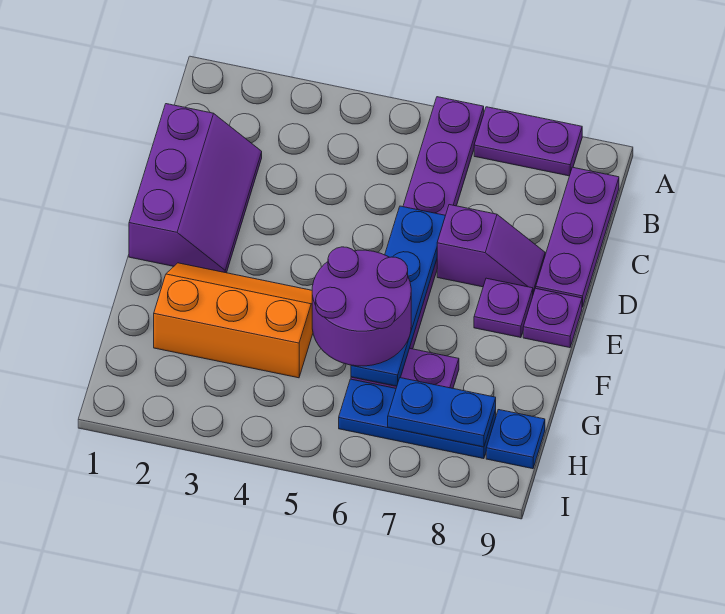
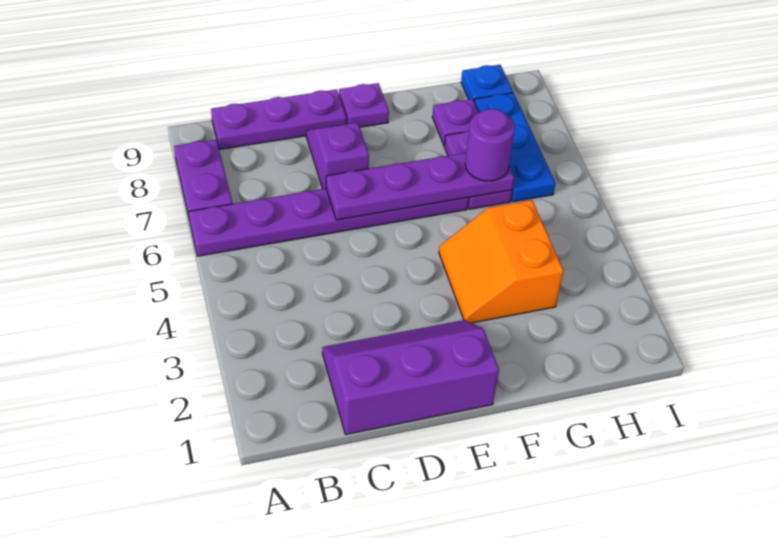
blue plate D6:G6 level 2 -> purple plate D6:G6 level 2
purple plate E8 level 1 -> purple plate G8 level 1
orange slope F2:G4 level 1 top G -> orange slope F3:G4 level 1 top G
purple round brick F5:G6 level 3 -> purple round brick G6 level 3
blue plate H7:H8 level 2 -> none

